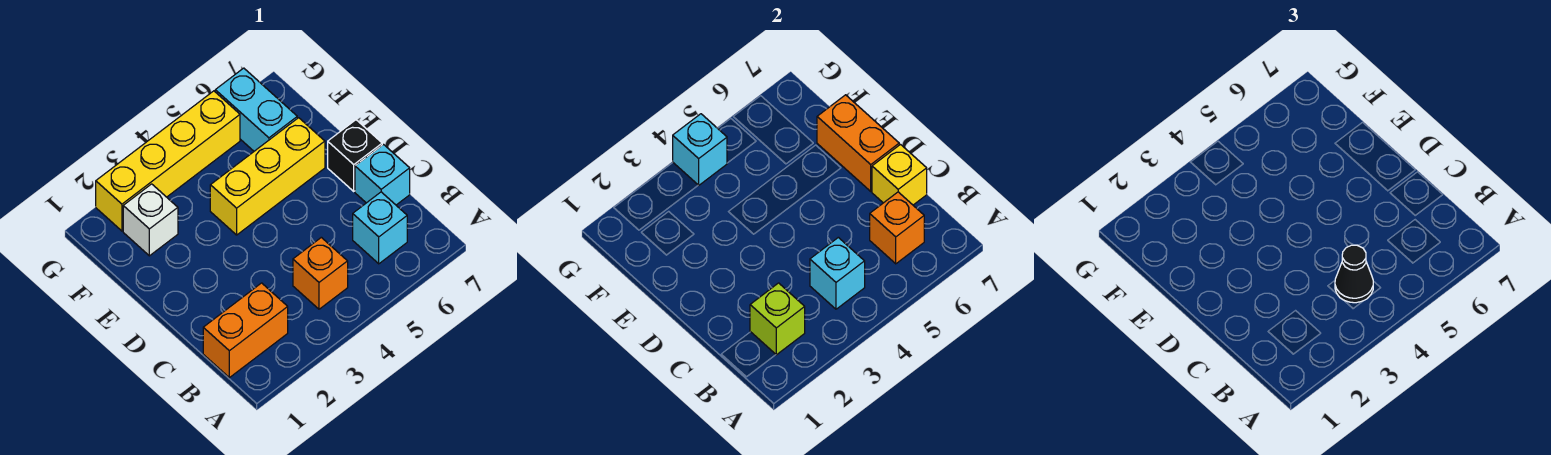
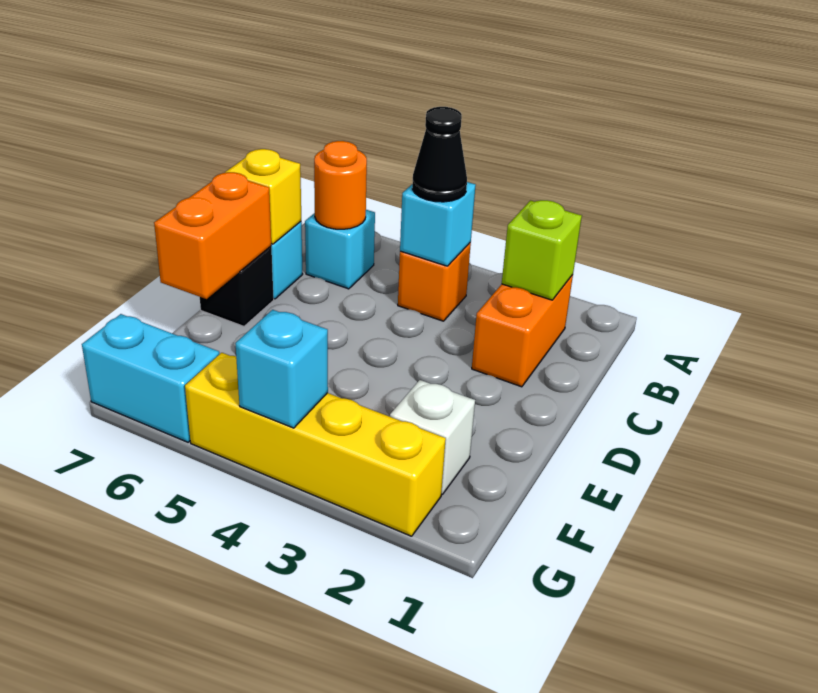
orange brick B1:B2 level 1 -> orange brick B2:C2 level 1
orange brick B6 level 2 -> orange round brick B6 level 2
yellow brick E4:E6 level 1 -> none
cyan brick F6:G6 level 1 -> cyan brick G6:G7 level 1

